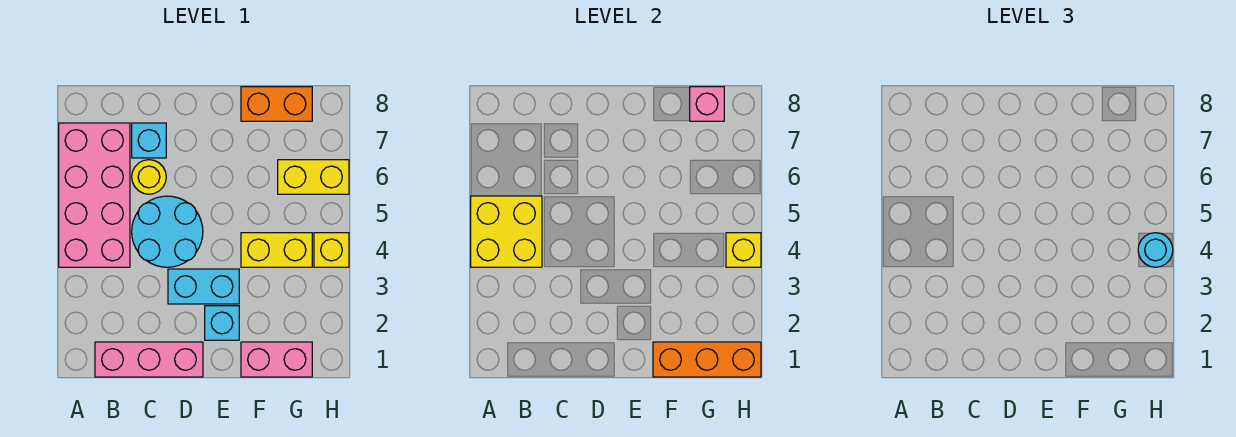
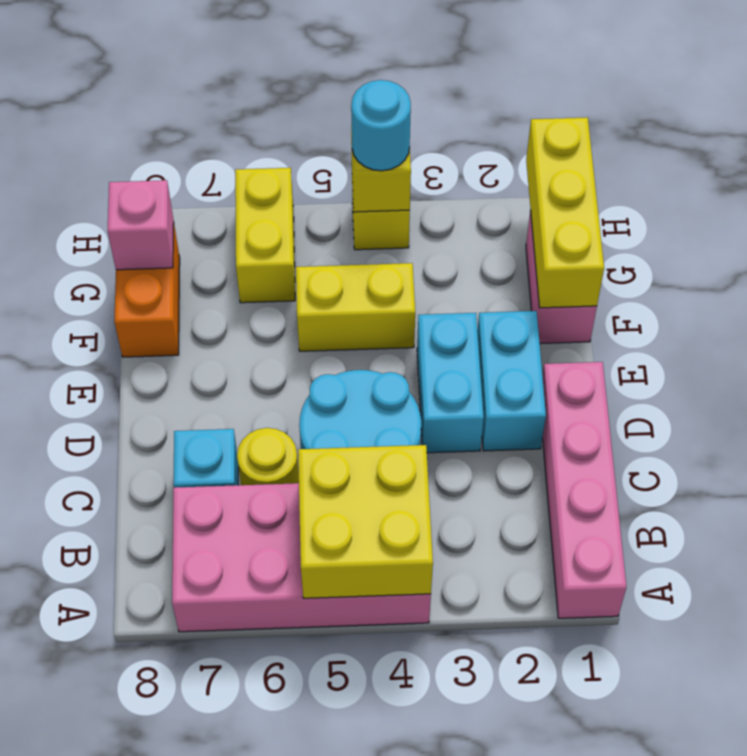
pink brick B1:D1 level 1 -> pink brick A1:D1 level 1
cyan brick E2 level 1 -> cyan brick D2:E2 level 1
orange brick F1:H1 level 2 -> yellow brick F1:H1 level 2
yellow brick F4:G4 level 1 -> yellow brick F4:F5 level 1

